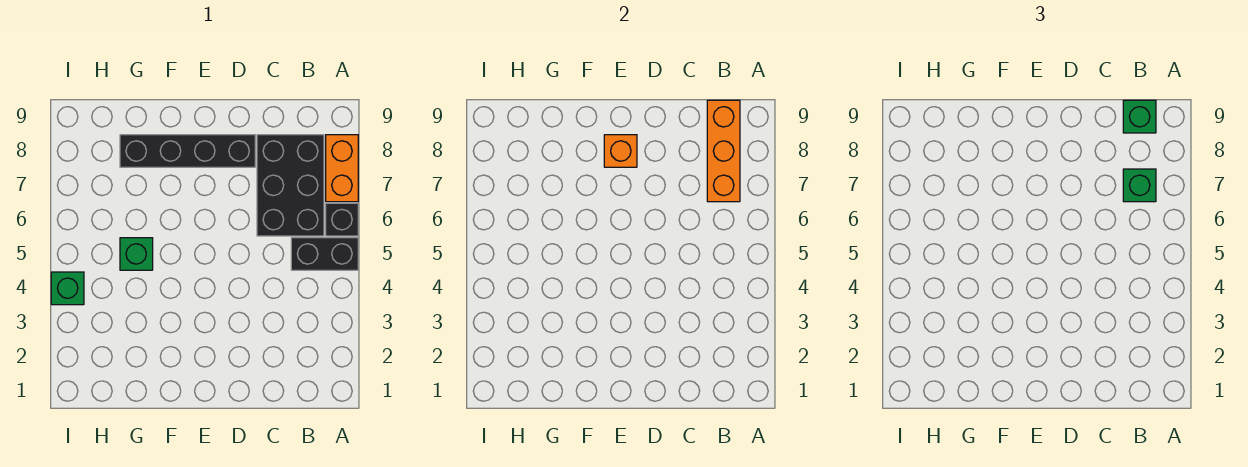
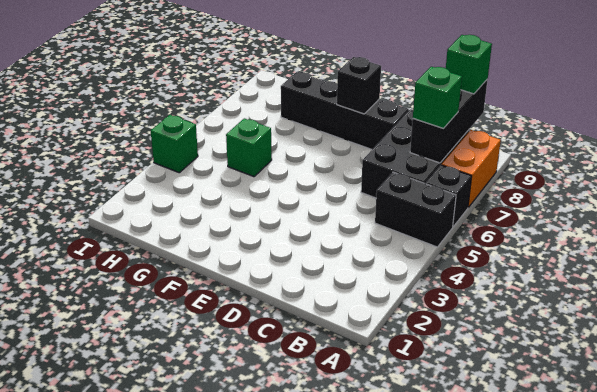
orange brick B7:B9 level 2 -> black brick B7:B9 level 2
orange brick E8 level 2 -> black brick E8 level 2

